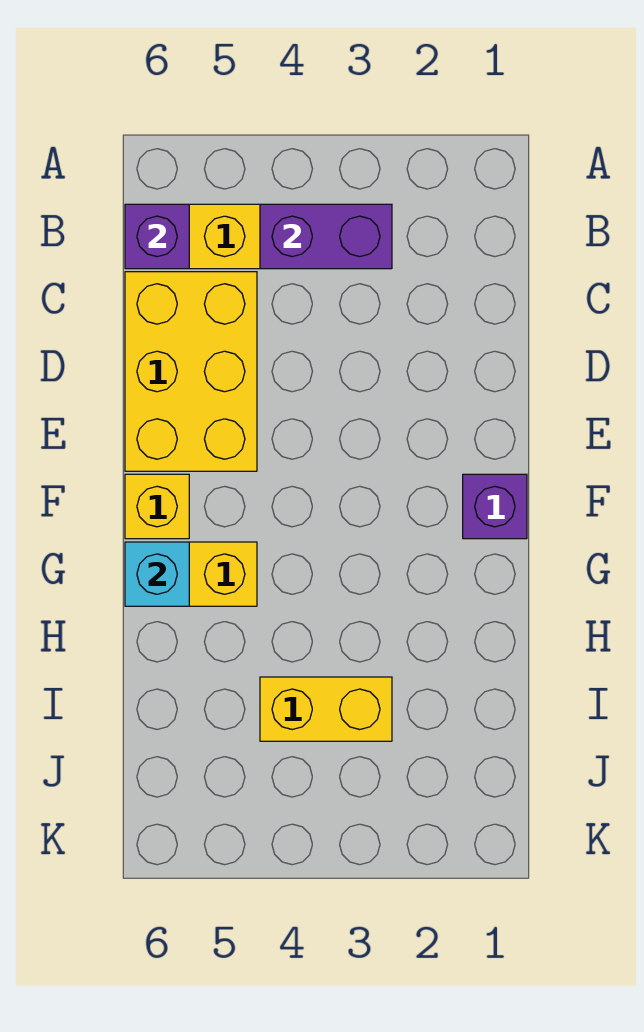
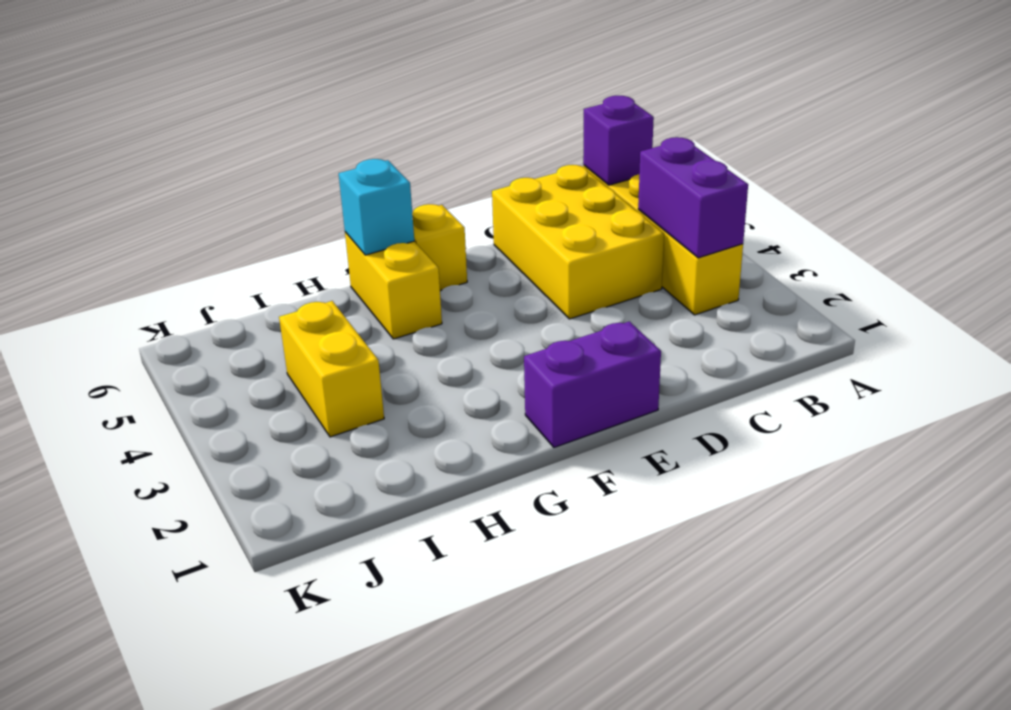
yellow brick C5:E6 level 1 -> yellow brick C4:D6 level 1
purple brick F1 level 1 -> purple brick E1:F1 level 1

